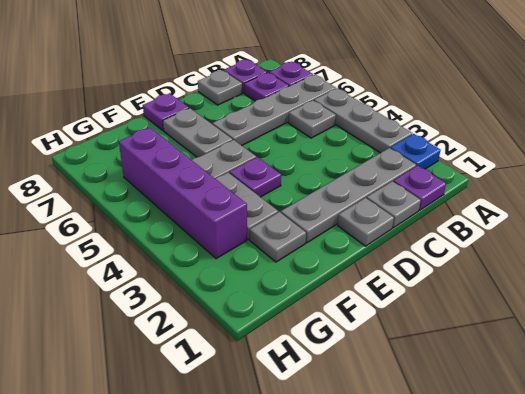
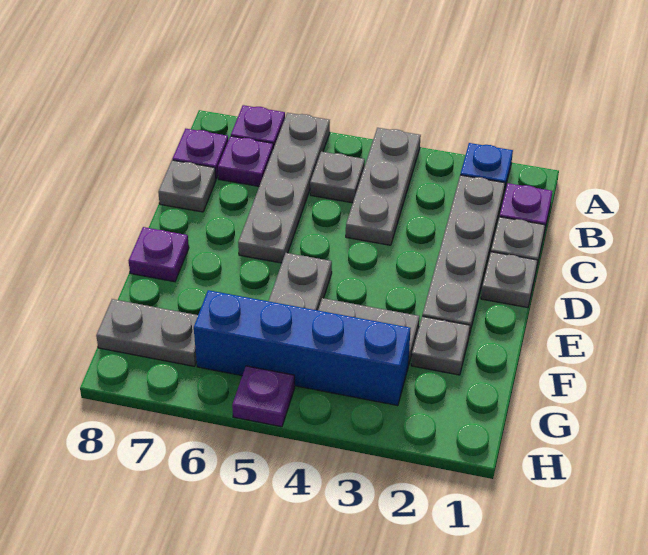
grey plate A3:A5 level 1 -> grey plate A4:C4 level 1
purple plate E4 level 1 -> purple plate H5 level 1
grey plate E6:E7 level 1 -> grey plate G7:G8 level 1
purple brick G3:G6 level 1 -> blue brick G3:G6 level 1

